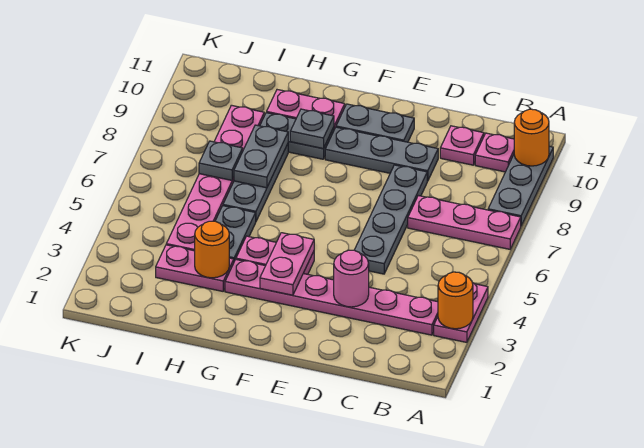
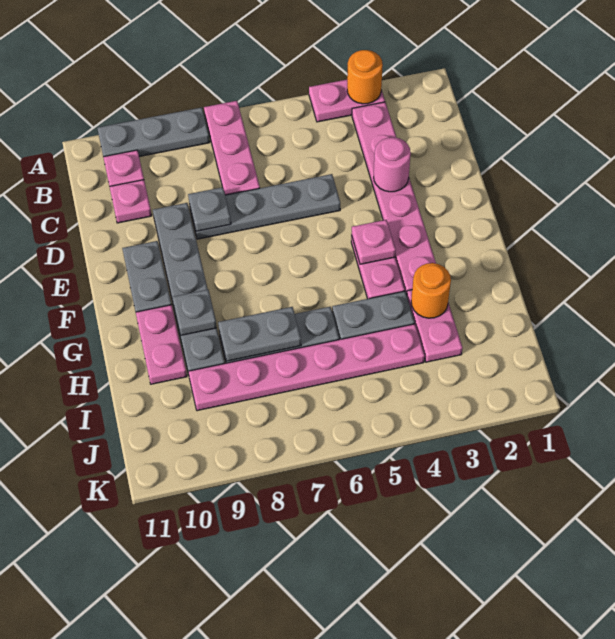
orange round brick A10 level 2 -> none
pink plate F3:F4 level 2 -> pink plate F4 level 2
grey plate I7 level 2 -> grey plate D8 level 2

